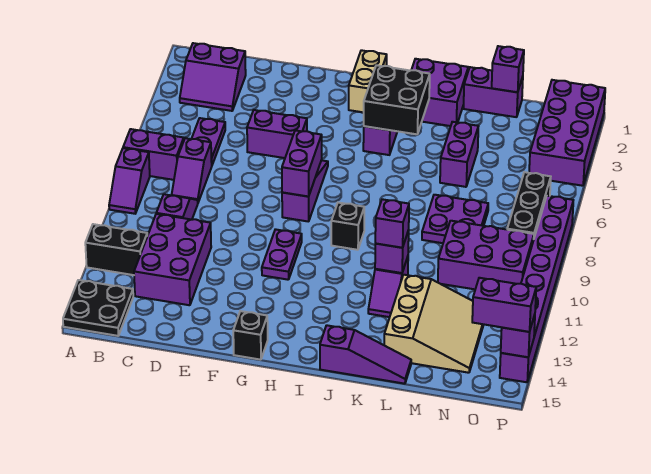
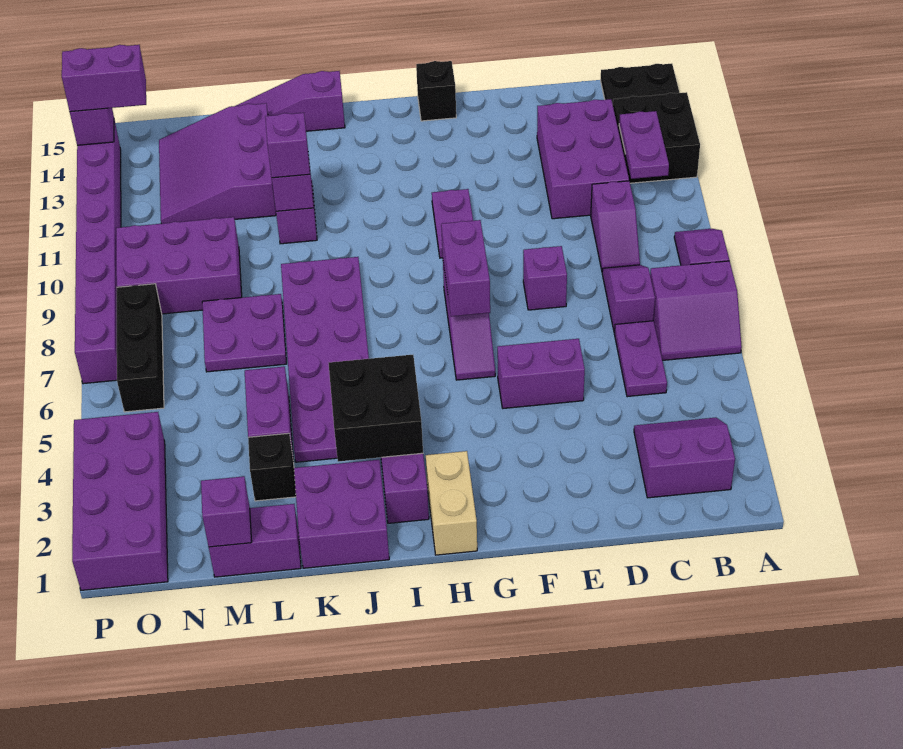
black brick A12:B12 level 1 -> black brick A12:B13 level 1
none -> purple plate B11:B12 level 2
none -> purple brick E8 level 1
black brick I9 level 1 -> black brick L3 level 1
none -> purple plate J4:K9 level 1
tan slope L12:N14 level 1 top L -> purple slope L12:N14 level 1 top L

